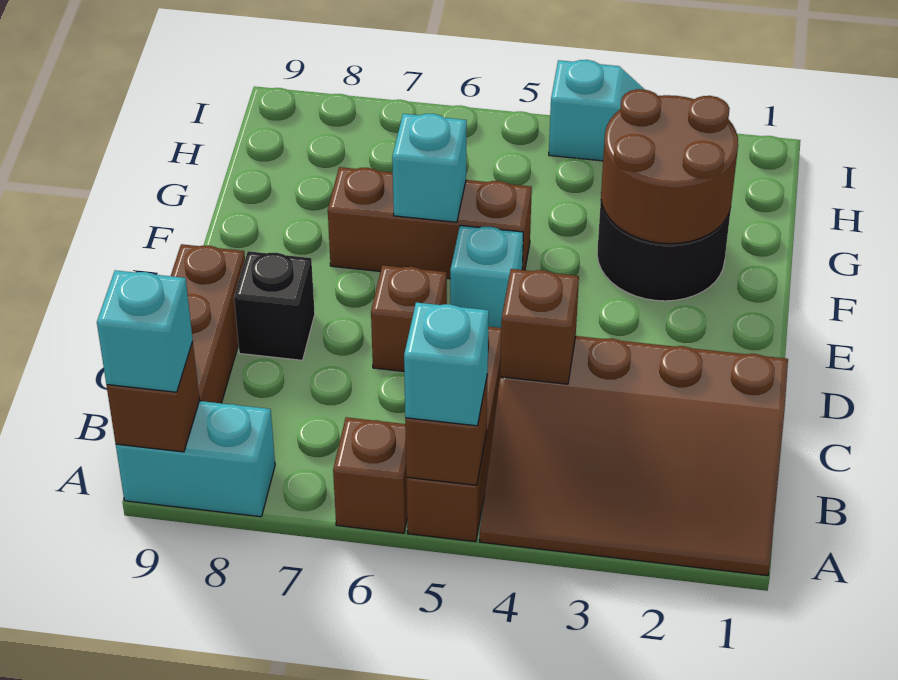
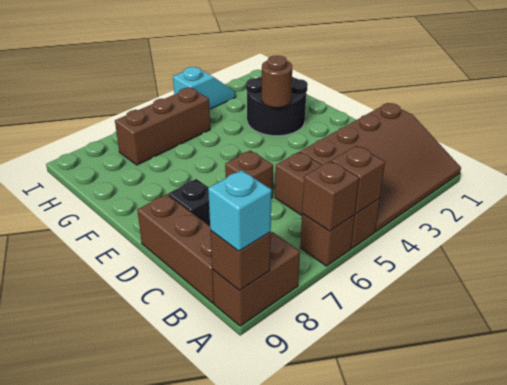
cyan brick A5 level 3 -> none
cyan brick A8:A9 level 1 -> brown brick A8:A9 level 1
brown brick C4 level 2 -> brown brick A6 level 2
cyan brick E5 level 1 -> none
brown round brick F2:G3 level 2 -> brown round brick F3 level 2
brown brick F5:F7 level 1 -> brown brick H5:H7 level 1
cyan brick F6 level 2 -> none

